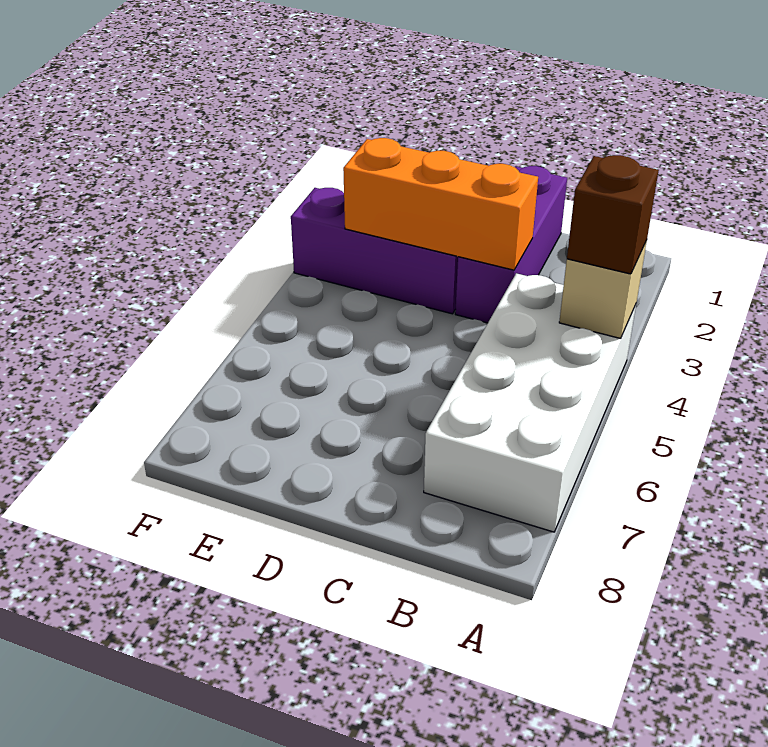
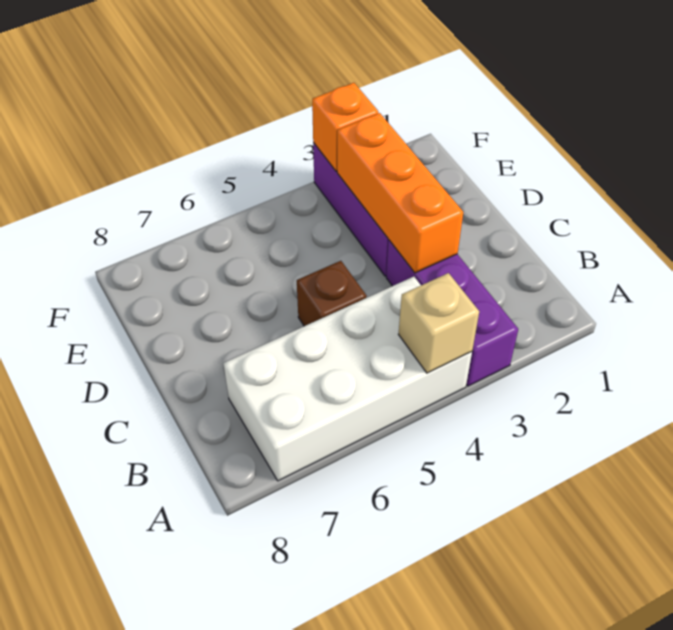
brown brick A4 level 3 -> brown brick C5 level 1
purple brick C1:C3 level 1 -> purple brick A3:C3 level 1
none -> orange brick F3 level 2

